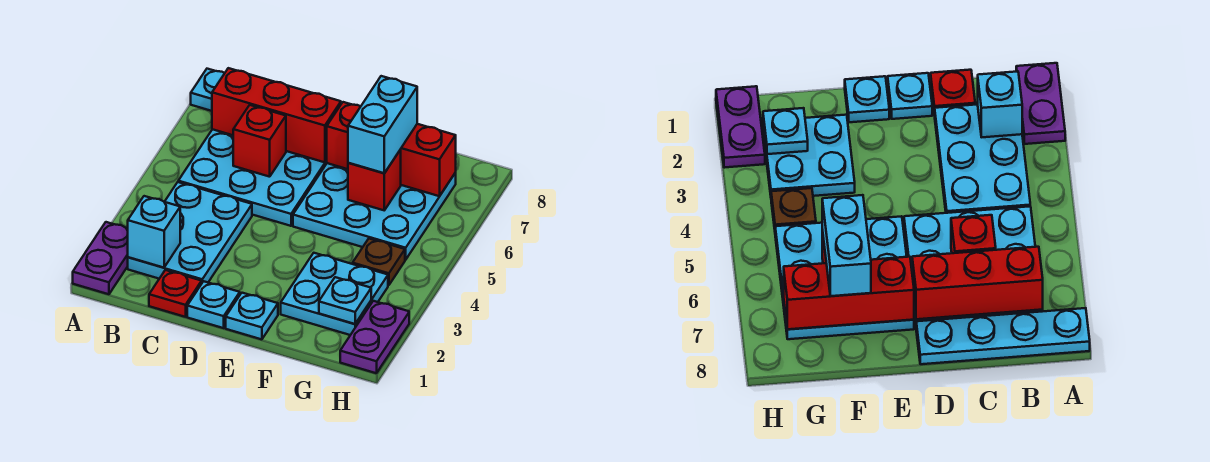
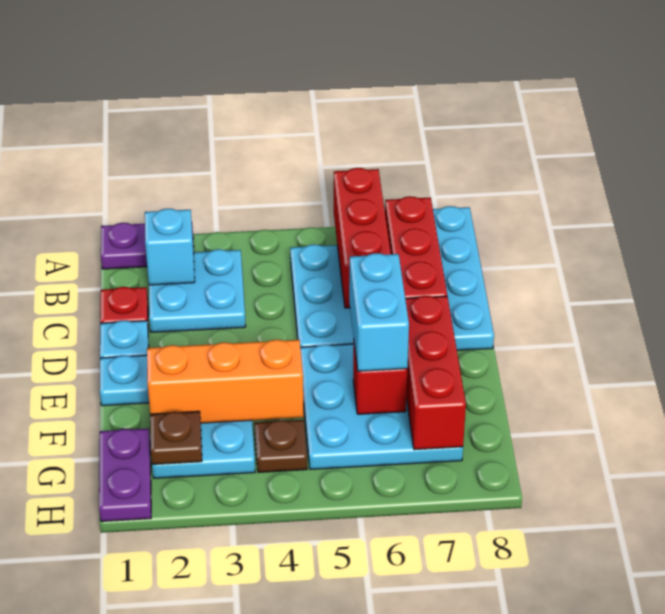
cyan plate B2:C4 level 1 -> cyan plate B2:C3 level 1
red brick C6 level 2 -> red brick A6:C6 level 2
none -> orange brick F2:F4 level 2
cyan brick F6:F7 level 3 -> cyan brick E6:F6 level 3
cyan plate G2 level 2 -> brown plate G2 level 2
purple plate H1:H2 level 1 -> purple plate G1:H1 level 1

